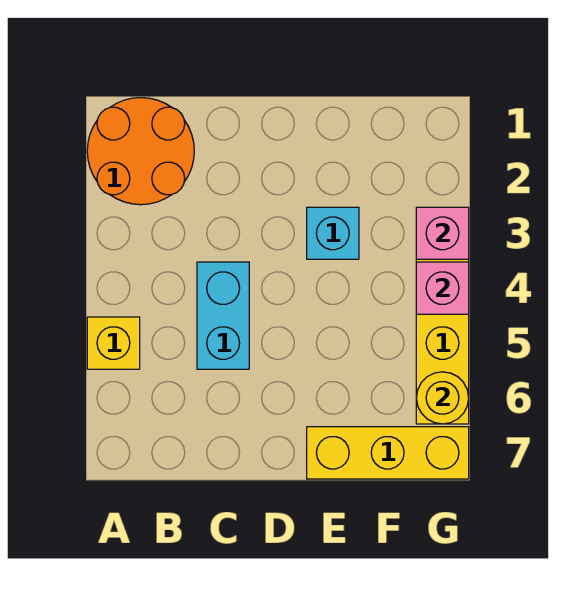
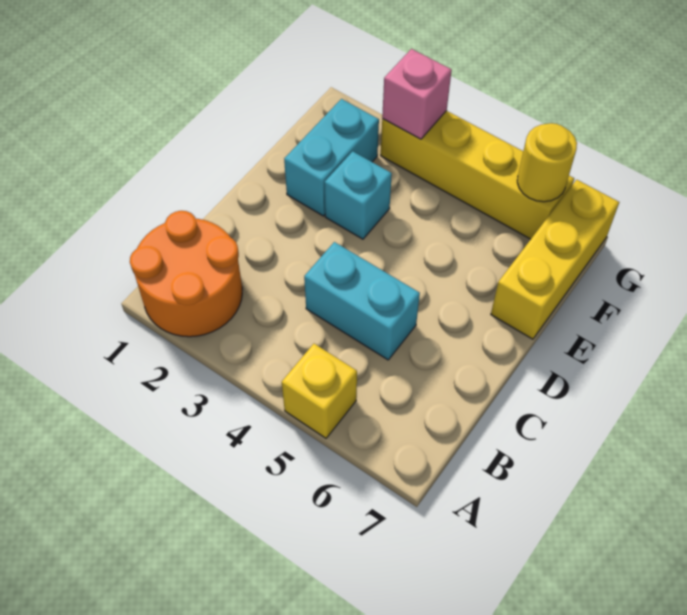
none -> cyan brick E2:F2 level 1
pink brick G4 level 2 -> none

